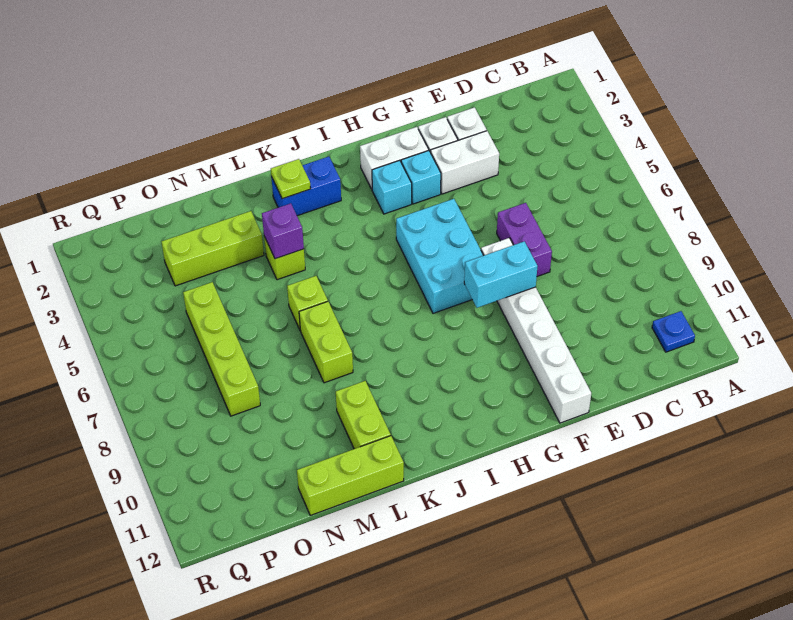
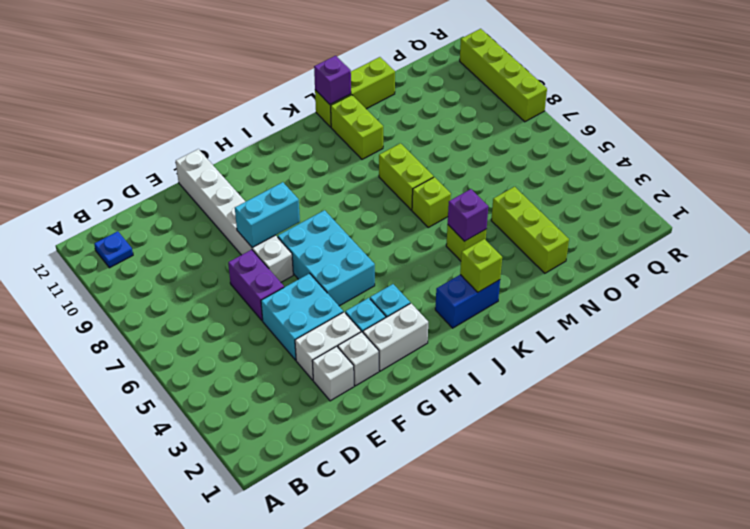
none -> cyan brick E4:F5 level 1
lime plate K2 level 2 -> lime brick K2 level 2
none -> purple brick L12 level 2
lime brick M3:O3 level 1 -> lime brick N2:N4 level 1
lime brick O5:O8 level 1 -> lime brick R8:R11 level 1

